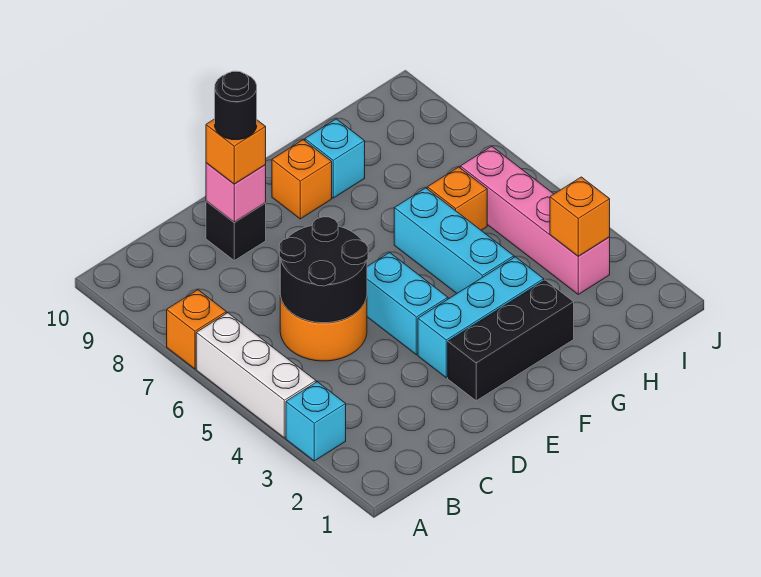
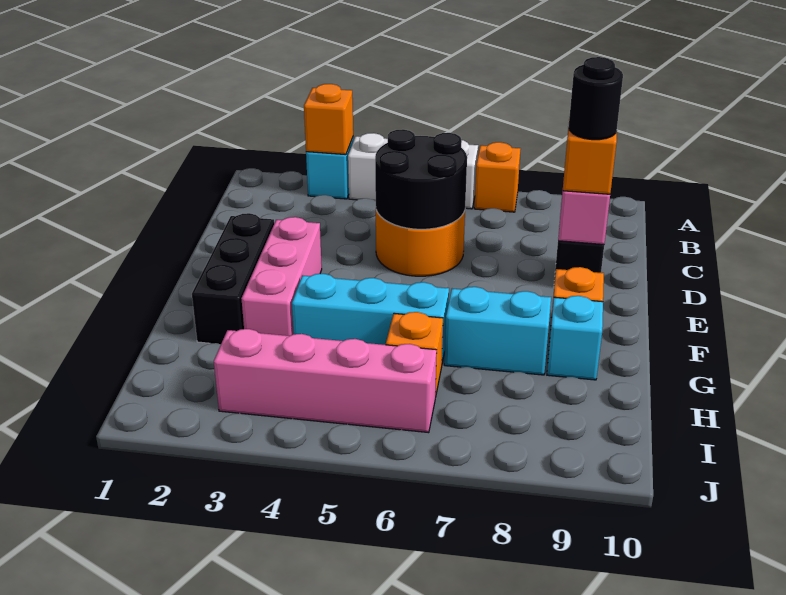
cyan brick E3:G3 level 1 -> pink brick E3:G3 level 1
cyan brick E4:E5 level 1 -> cyan brick G7:G8 level 1
orange brick I3 level 2 -> orange brick A3 level 2

